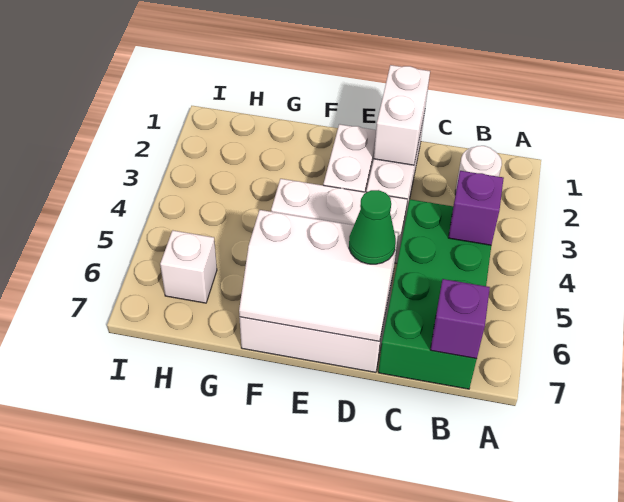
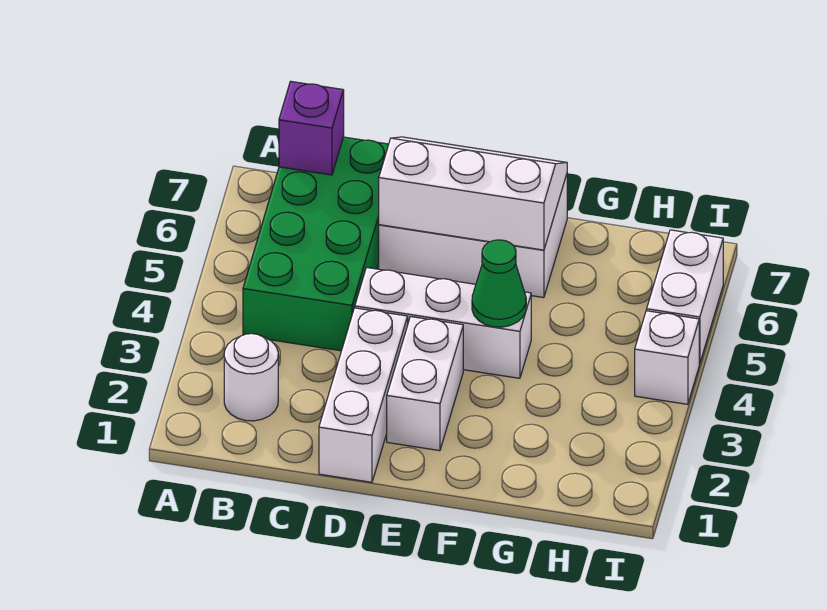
purple brick B4 level 2 -> none
white brick D1:D2 level 2 -> white brick I5:I6 level 1
green cone D6 level 3 -> green cone F4 level 2
white brick H6 level 1 -> white brick I4 level 1

